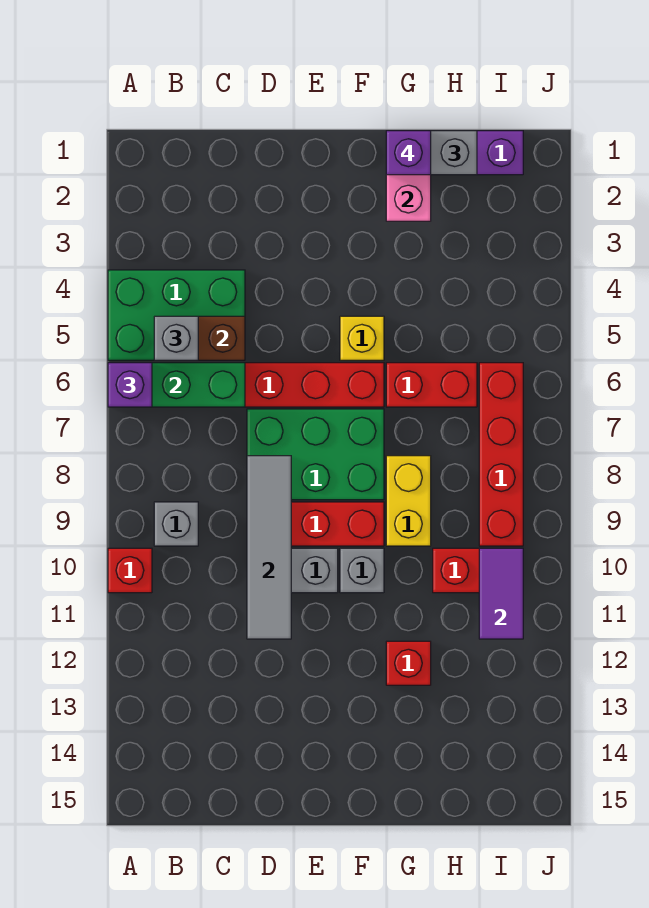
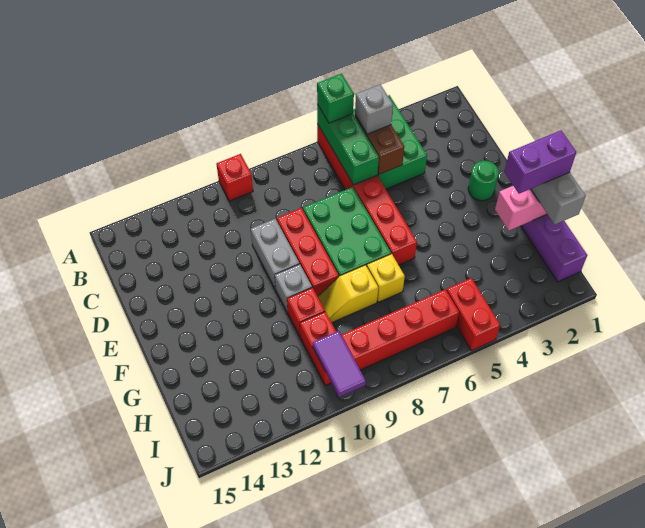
purple brick A6 level 3 -> green brick A6 level 3
grey brick B9 level 1 -> none
grey tile D8:D11 level 2 -> none
none -> green round brick E2 level 1
yellow brick F5 level 1 -> yellow brick G7 level 1
purple brick G1 level 4 -> purple brick G1:G2 level 4
red brick G6:H6 level 1 -> red brick I5:J5 level 1
yellow brick G8:G9 level 1 -> yellow slope G8:G9 level 1 top 8
red brick G12 level 1 -> red brick G10 level 1
purple tile I10:I11 level 2 -> purple tile I10:J10 level 2

